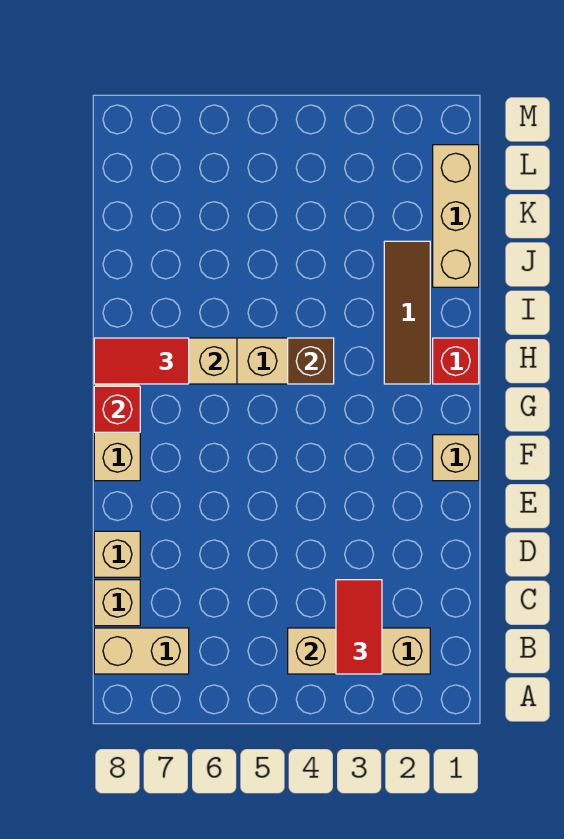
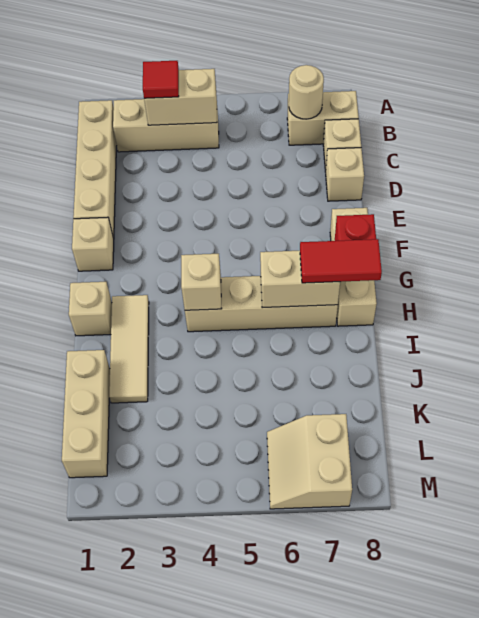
none -> tan brick B1:E1 level 1
red tile B3:C3 level 3 -> red tile B3 level 3
none -> tan round brick B7 level 2
red brick H1 level 1 -> tan brick H1 level 1
brown tile H2:J2 level 1 -> tan tile H2:J2 level 1
brown brick H4 level 2 -> tan brick H4 level 2
none -> tan slope L6:M7 level 1 top 7

